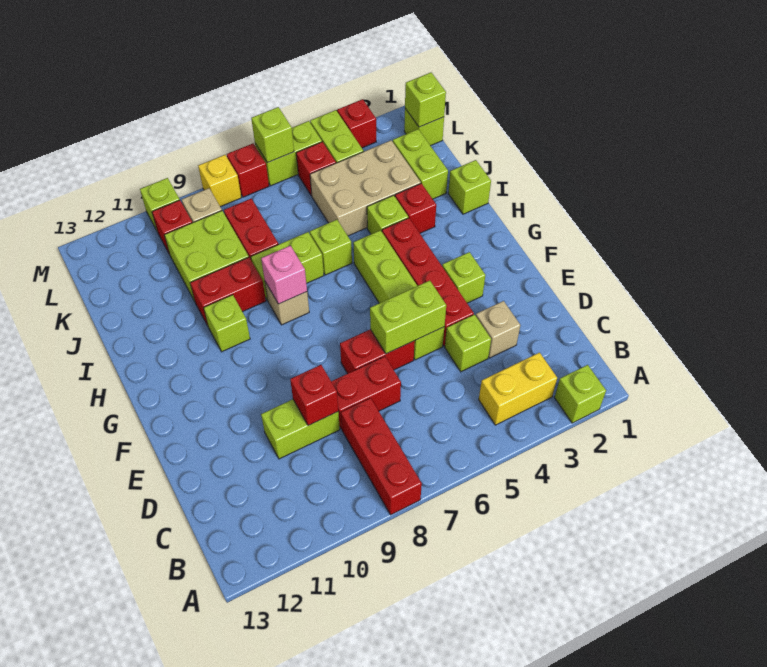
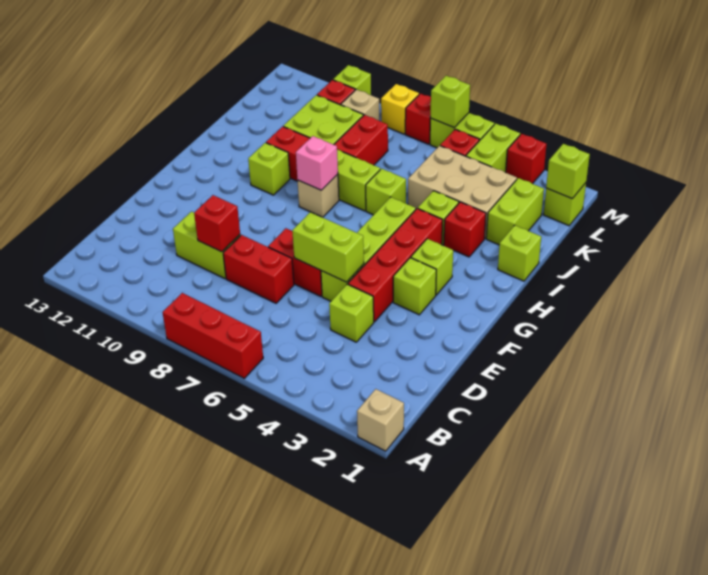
lime brick A2 level 1 -> lime brick G3 level 1
red brick A8:C8 level 1 -> red brick A6:A8 level 1
yellow brick B3:B4 level 1 -> none
tan brick D3 level 1 -> tan brick A1 level 1

